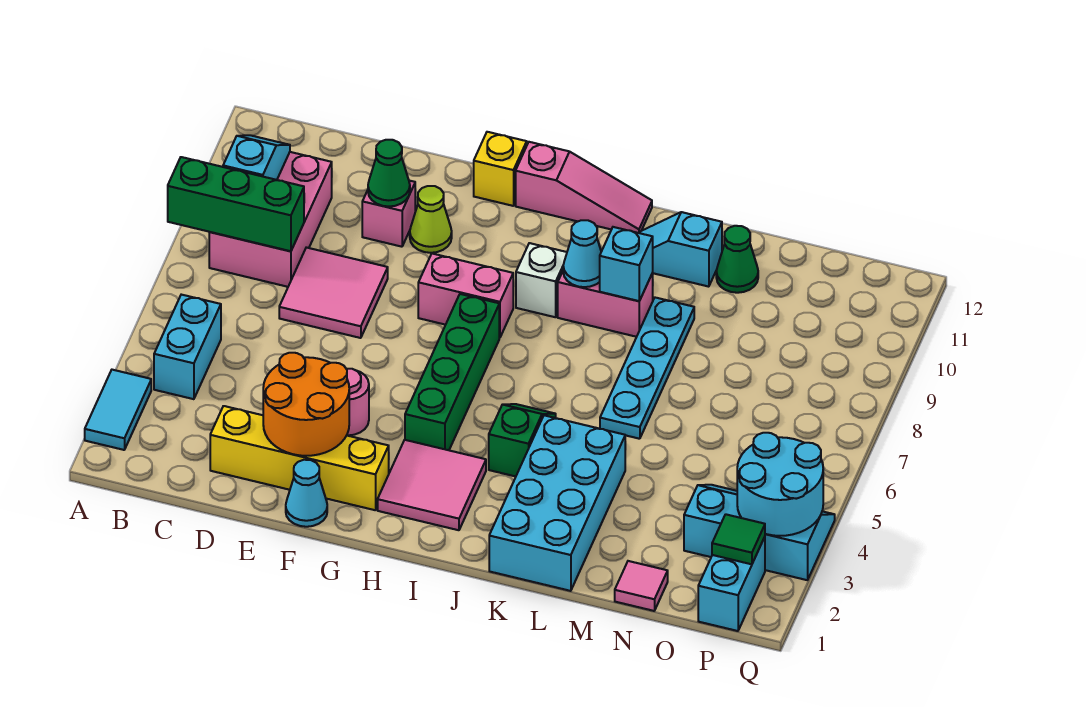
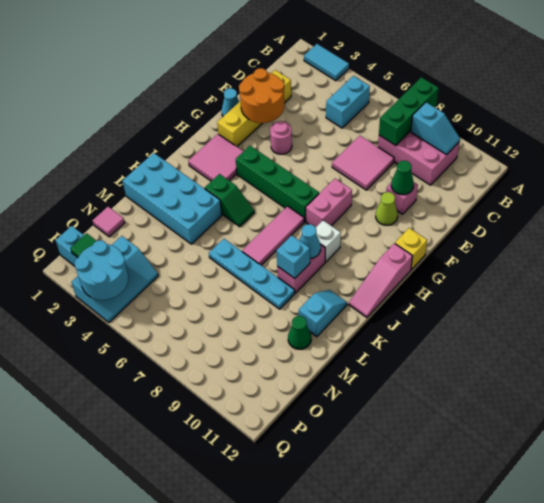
cyan brick B4:B5 level 1 -> cyan brick B5:C5 level 1
none -> pink tile I7:K7 level 1

